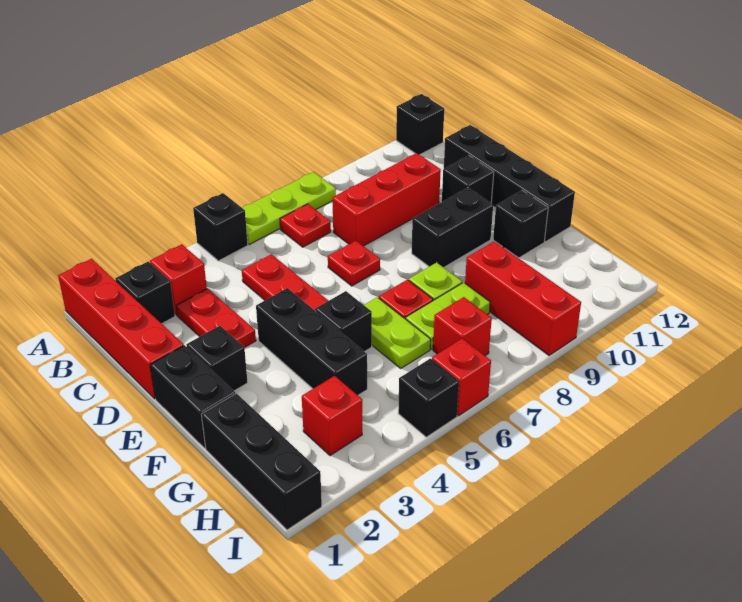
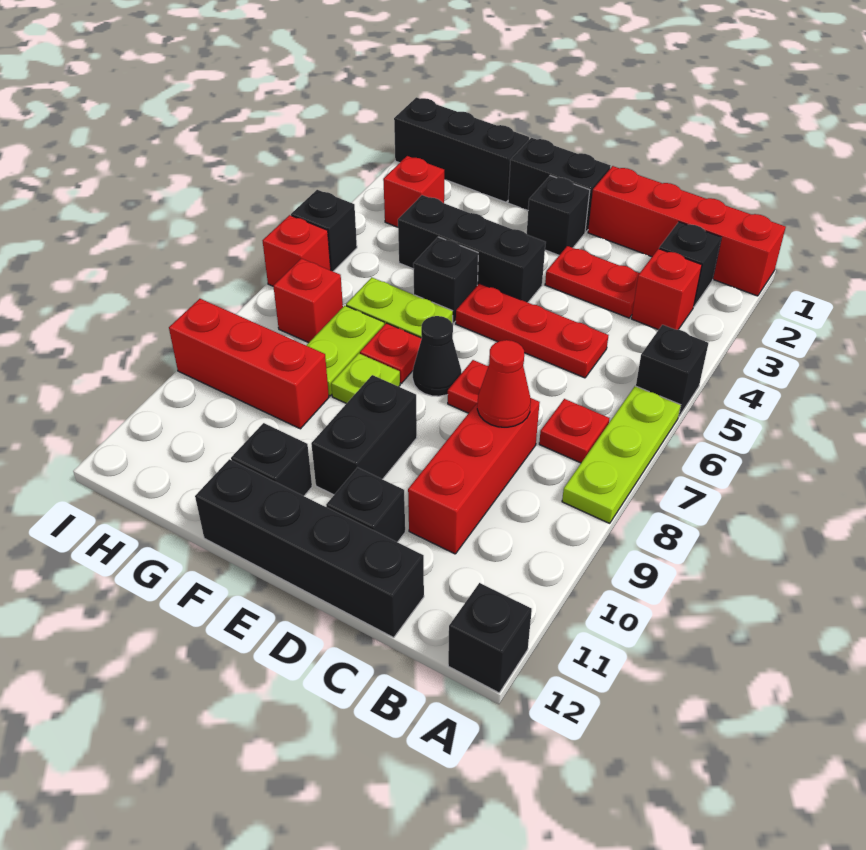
none -> red cone C8 level 2
none -> black cone E7 level 1

